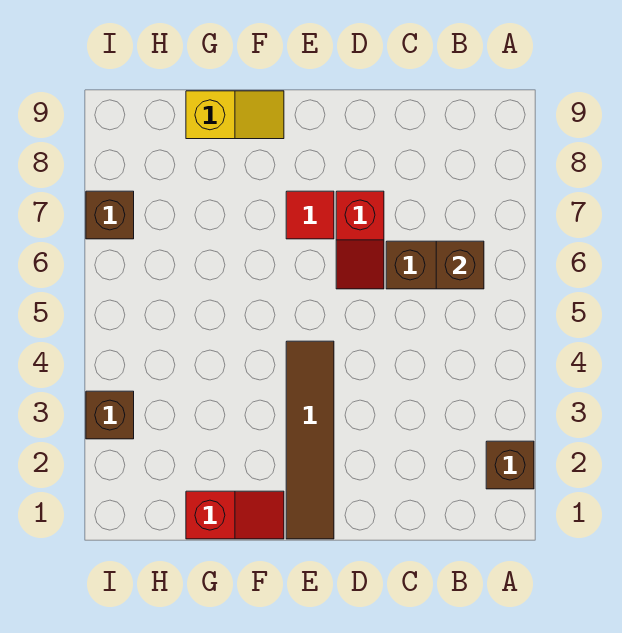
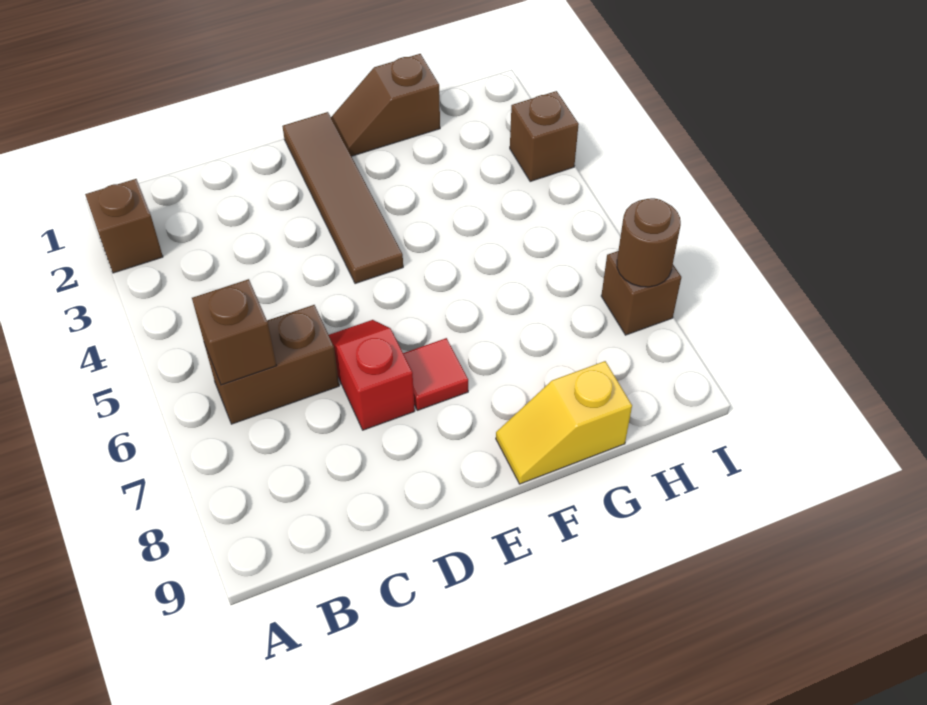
red slope F1:G1 level 1 top G -> brown slope F1:G1 level 1 top G
none -> brown round brick I7 level 2

